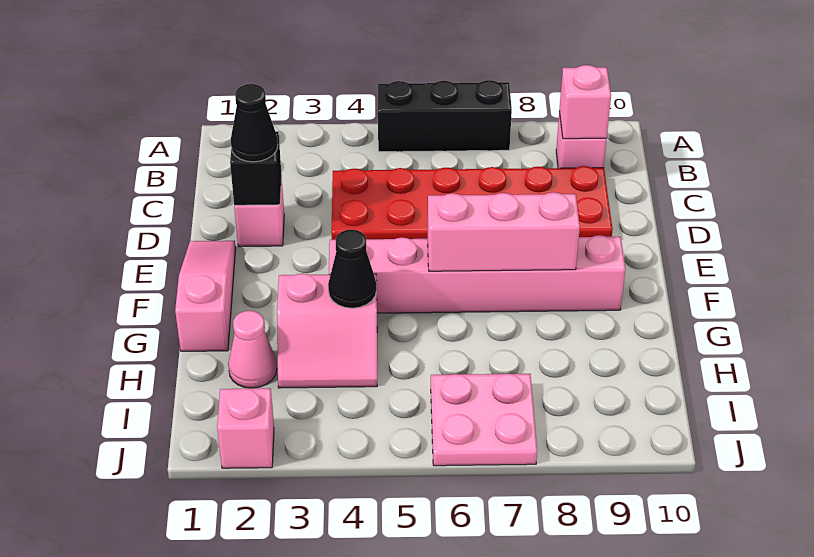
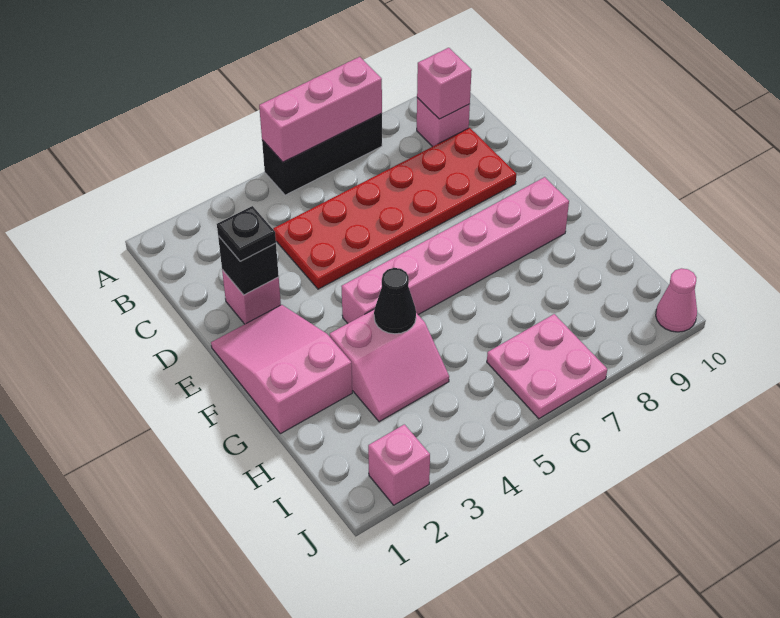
black cone D2 level 3 -> black plate D2 level 3
pink slope E1:G1 level 1 top G -> pink slope E1:G2 level 1 top G
pink brick F6:F8 level 2 -> pink brick A5:A7 level 2
pink cone H2 level 1 -> pink cone J10 level 1

